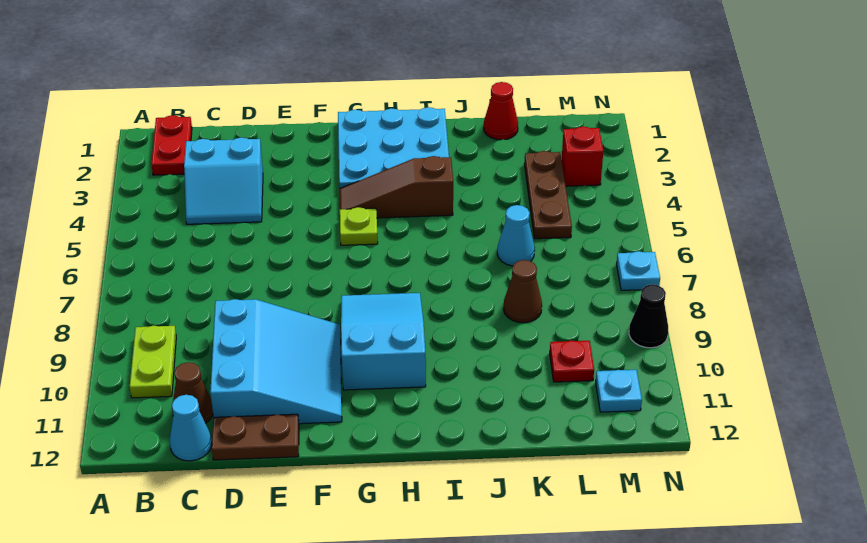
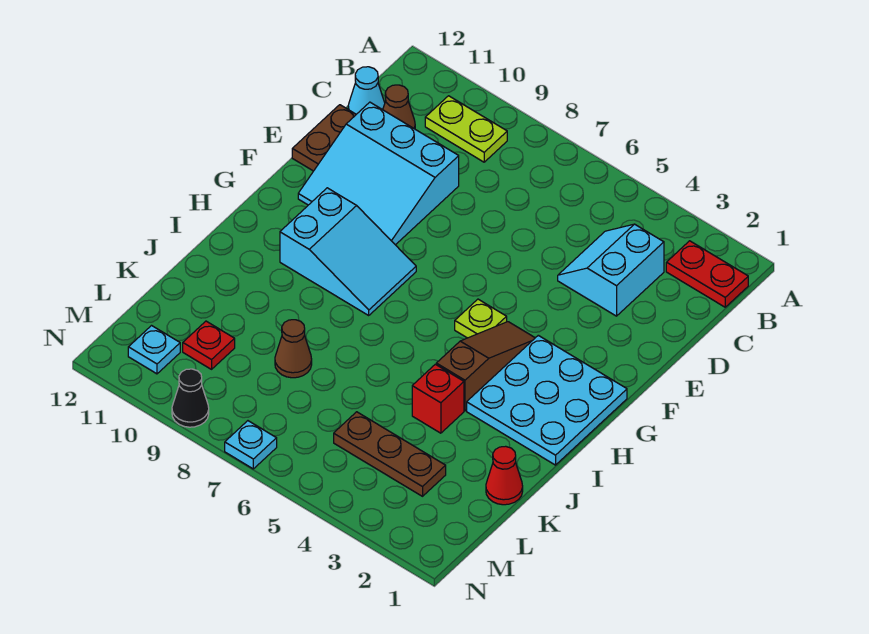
cyan cone K6 level 1 -> none
red brick M3 level 1 -> red brick J4 level 1

